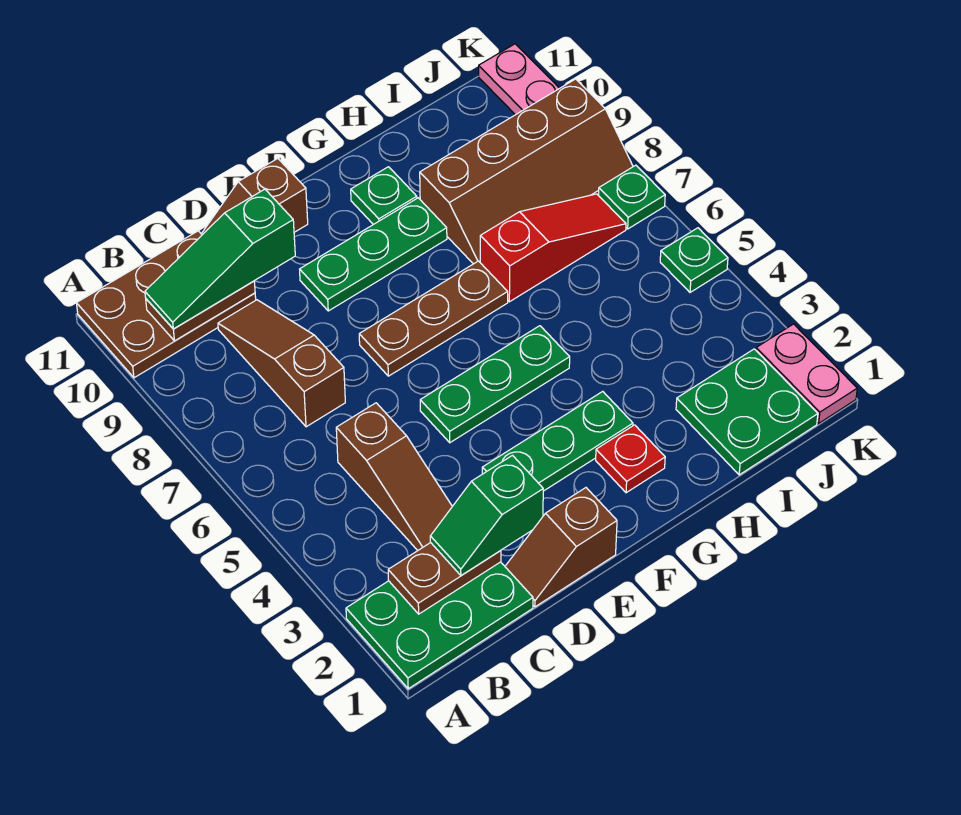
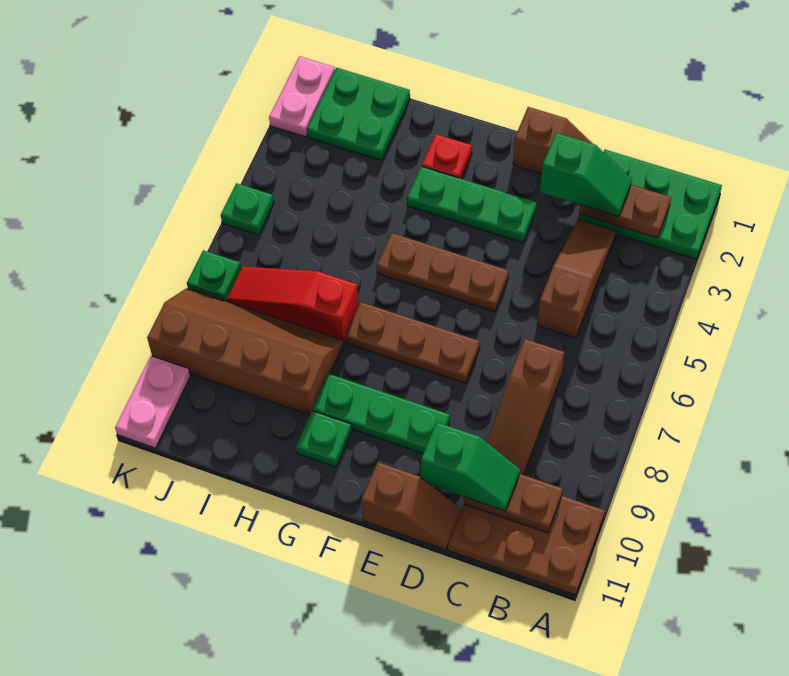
green slope B10:D10 level 3 top D -> green slope C10:D10 level 3 top D
green plate E5:G5 level 1 -> brown plate E5:G5 level 1

